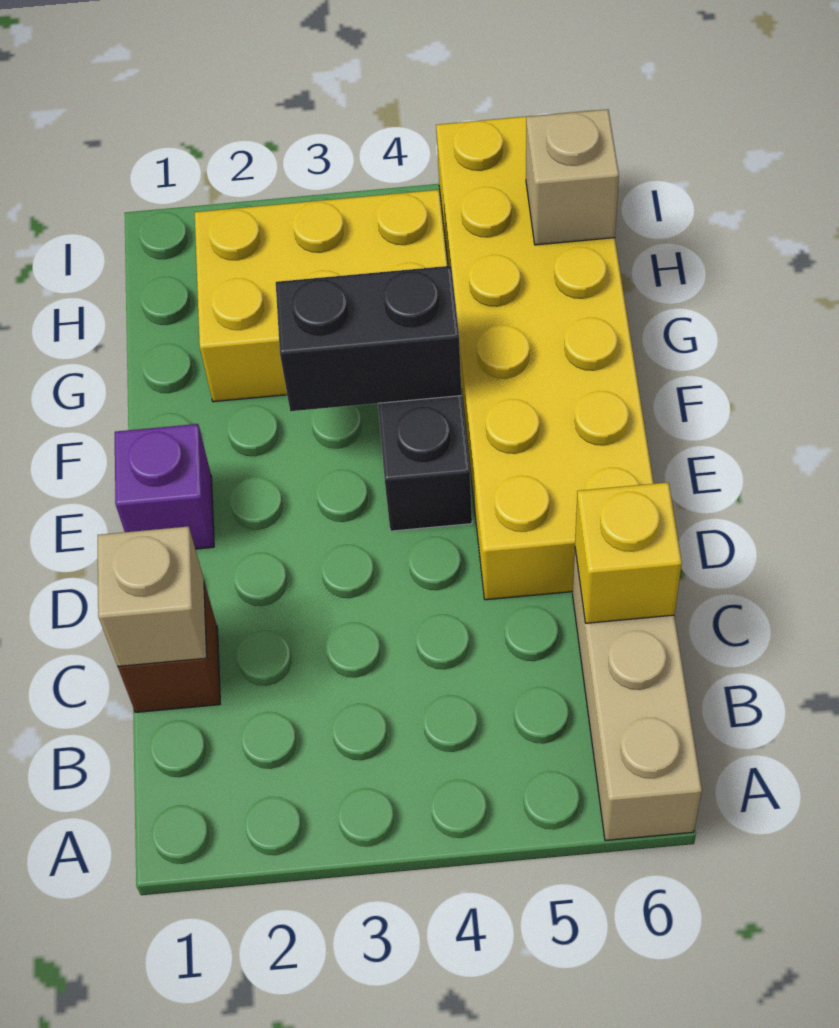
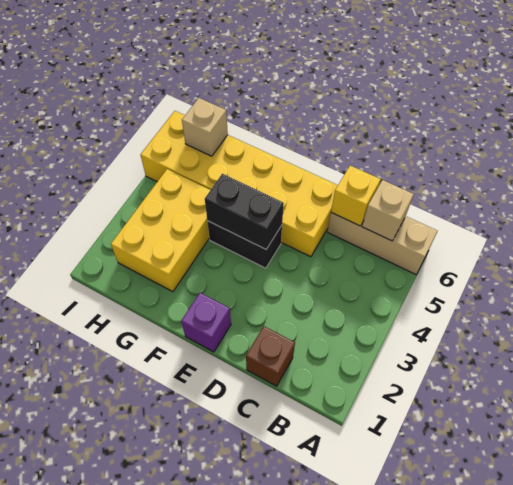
tan brick C1 level 2 -> tan brick B6 level 2
black brick F3:F4 level 2 -> black brick E4:F4 level 2

